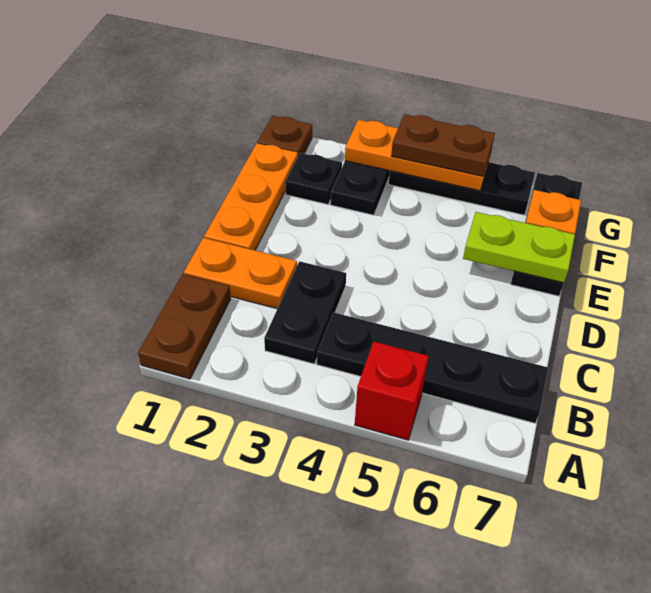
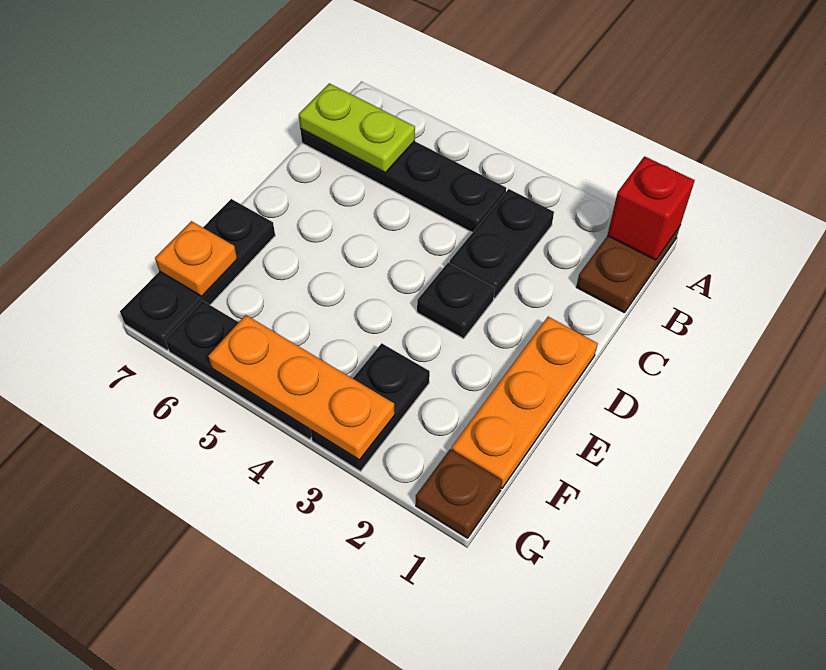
red brick A5 level 1 -> red brick A1 level 2
orange plate C1:C2 level 1 -> none
lime plate E6:E7 level 2 -> lime plate B6:B7 level 2
black plate F2 level 1 -> black plate D3 level 1
brown plate G4:G5 level 3 -> none

